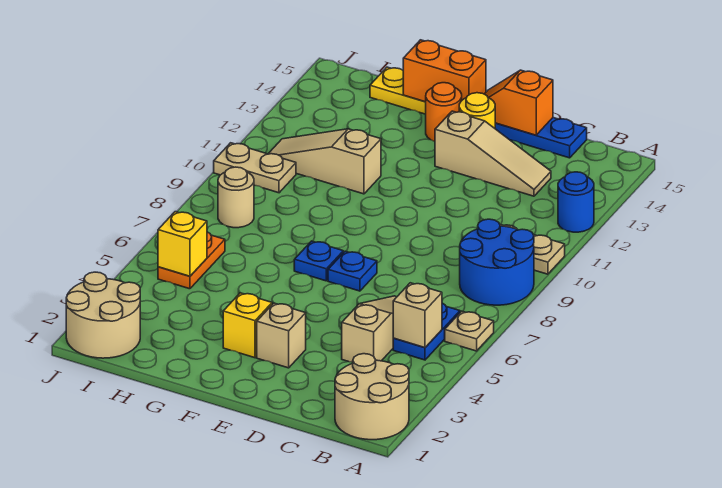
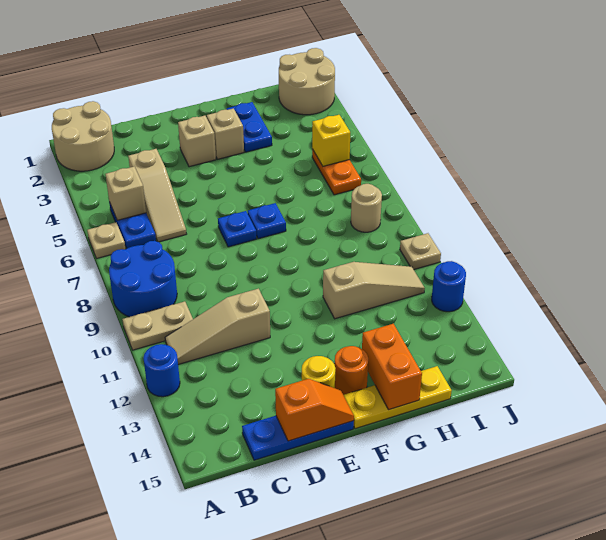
tan slope C13:E13 level 1 top E -> tan slope B11:D11 level 1 top D
yellow brick F3 level 1 -> tan brick F3 level 1
orange brick F15:G15 level 2 -> orange brick G14:G15 level 2
none -> blue plate G2:G3 level 1
tan plate I10:J10 level 1 -> tan plate J10 level 1
none -> blue round brick J12 level 1

